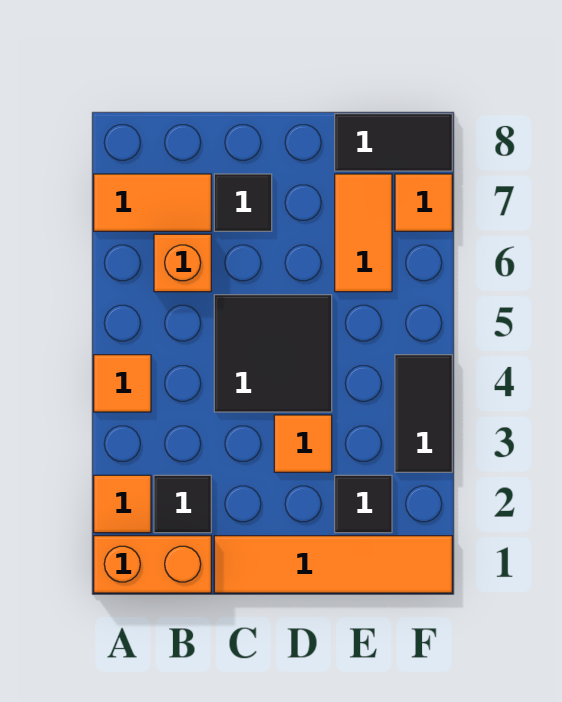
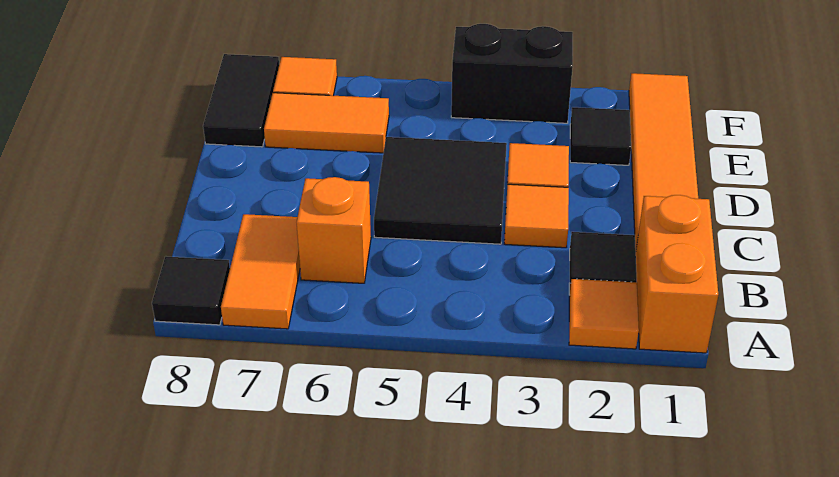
orange tile A4 level 1 -> orange tile C3 level 1
black tile C7 level 1 -> black tile A8 level 1
black tile F3:F4 level 1 -> black brick F3:F4 level 1

